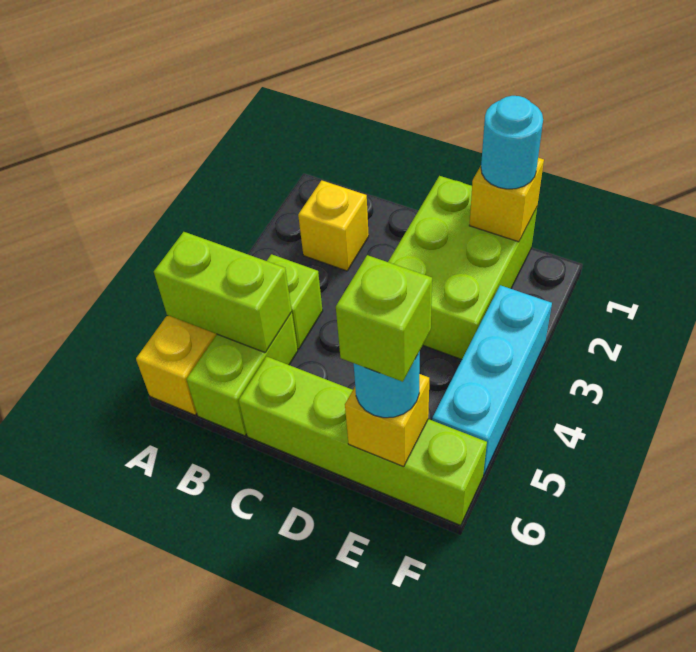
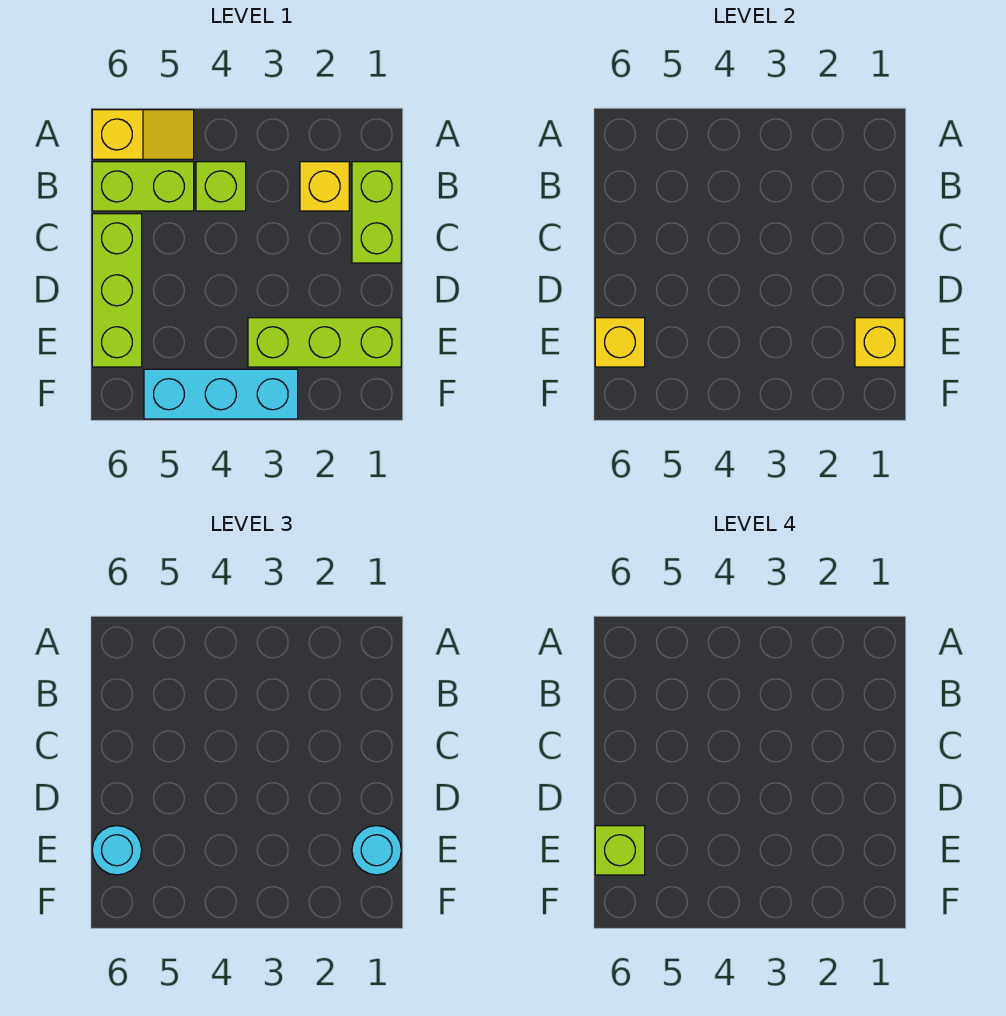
lime brick A5:B5 level 2 -> lime brick B1:C1 level 1
lime brick C6:F6 level 1 -> lime brick C6:E6 level 1
lime brick D1:E3 level 1 -> lime brick E1:E3 level 1

